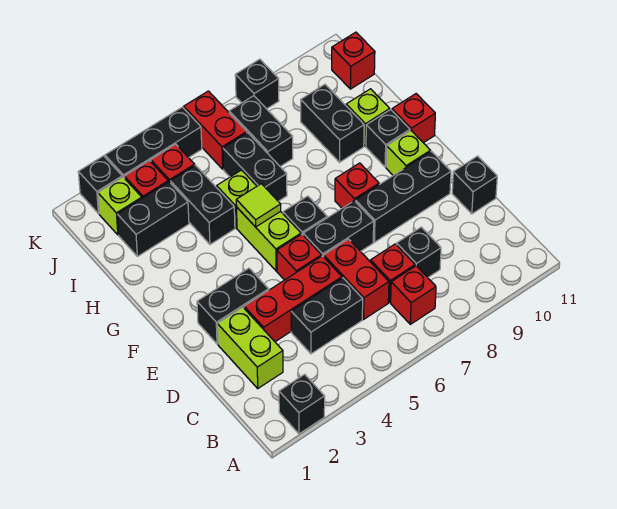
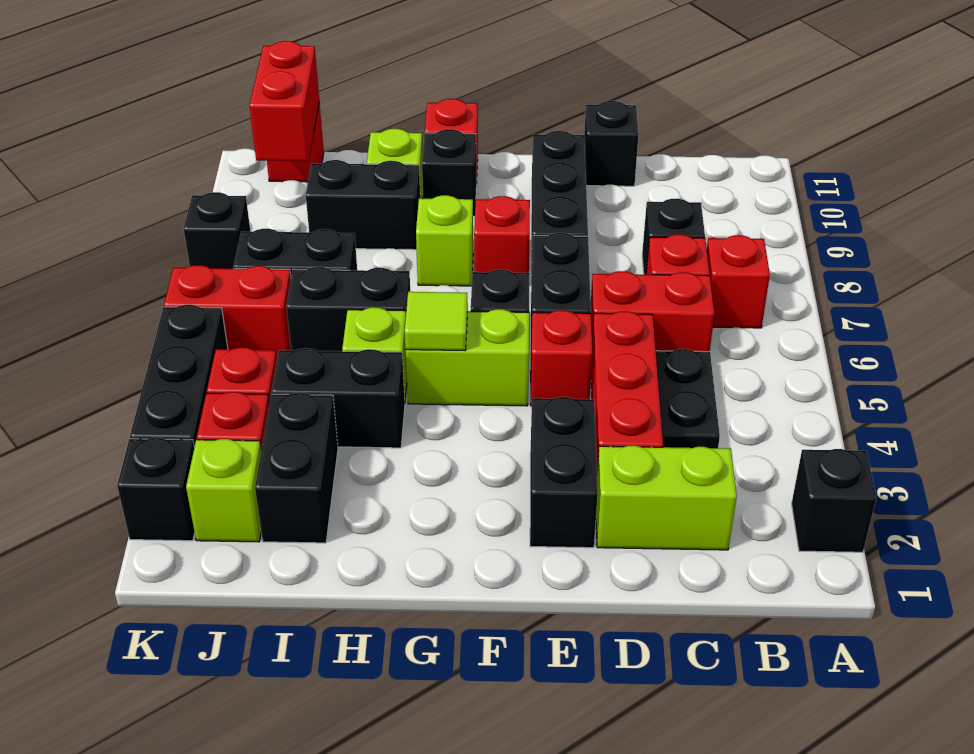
black brick C4:C5 level 1 -> black plate C4:C5 level 1
lime brick F10 level 1 -> lime brick G8 level 1
none -> red brick J10:J11 level 2

